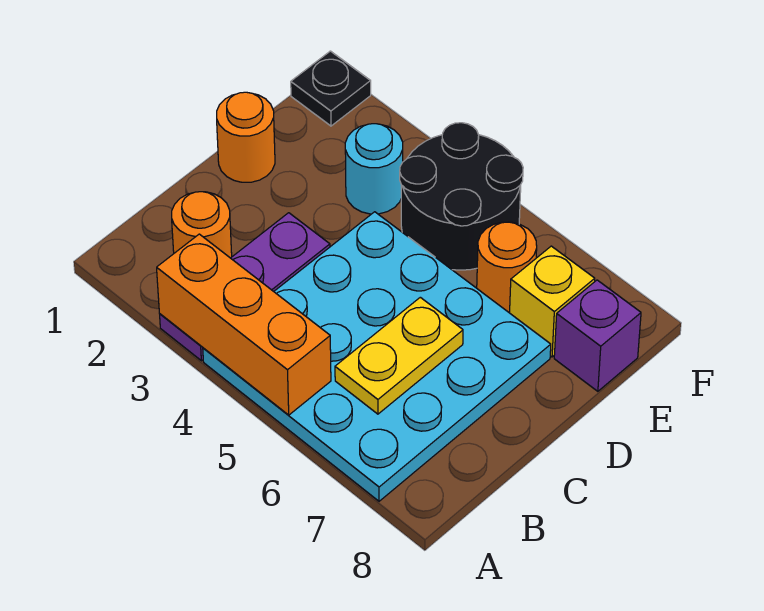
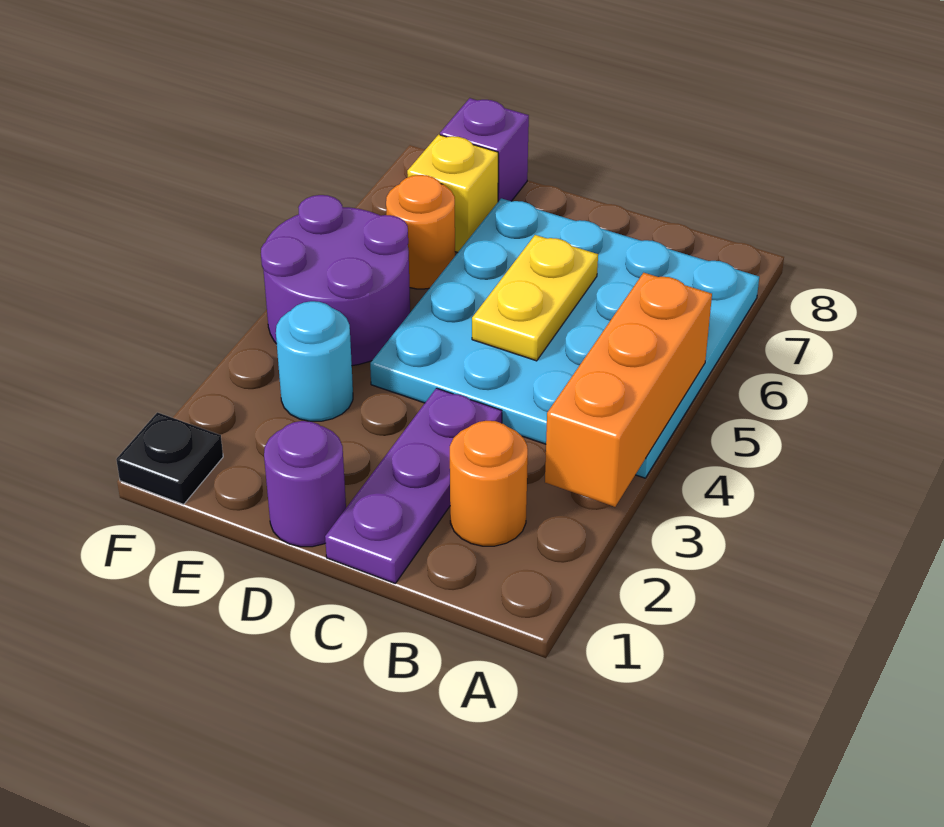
purple plate A3:C3 level 1 -> purple plate C1:C3 level 1
yellow plate B6:C6 level 2 -> yellow plate C5:C6 level 2
orange round brick D1 level 1 -> purple round brick D1 level 1
black round brick E4:F5 level 1 -> purple round brick E4:F5 level 1

